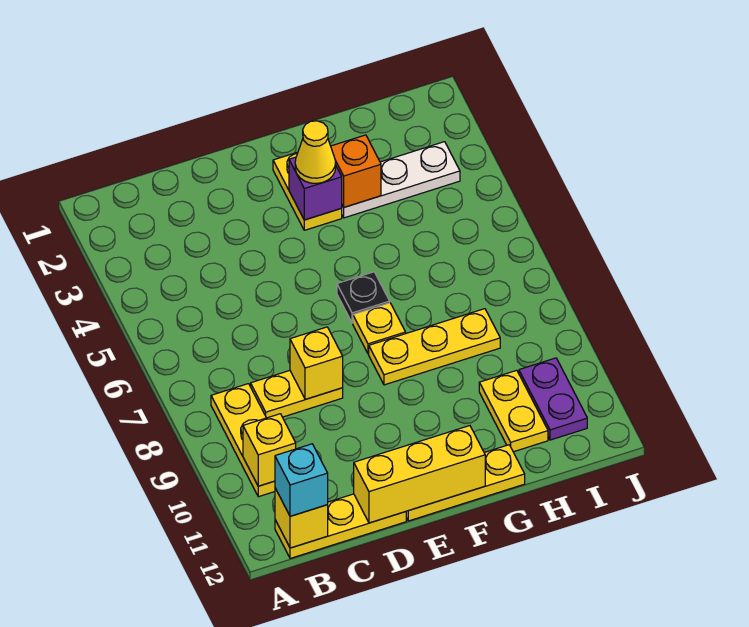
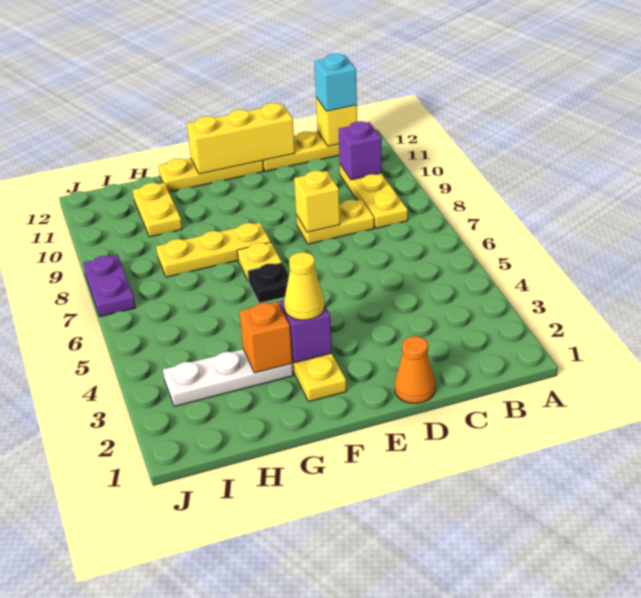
yellow brick B10 level 2 -> purple brick B10 level 2
none -> orange cone D1 level 1
purple plate I10:I11 level 1 -> purple plate J7:J8 level 1

